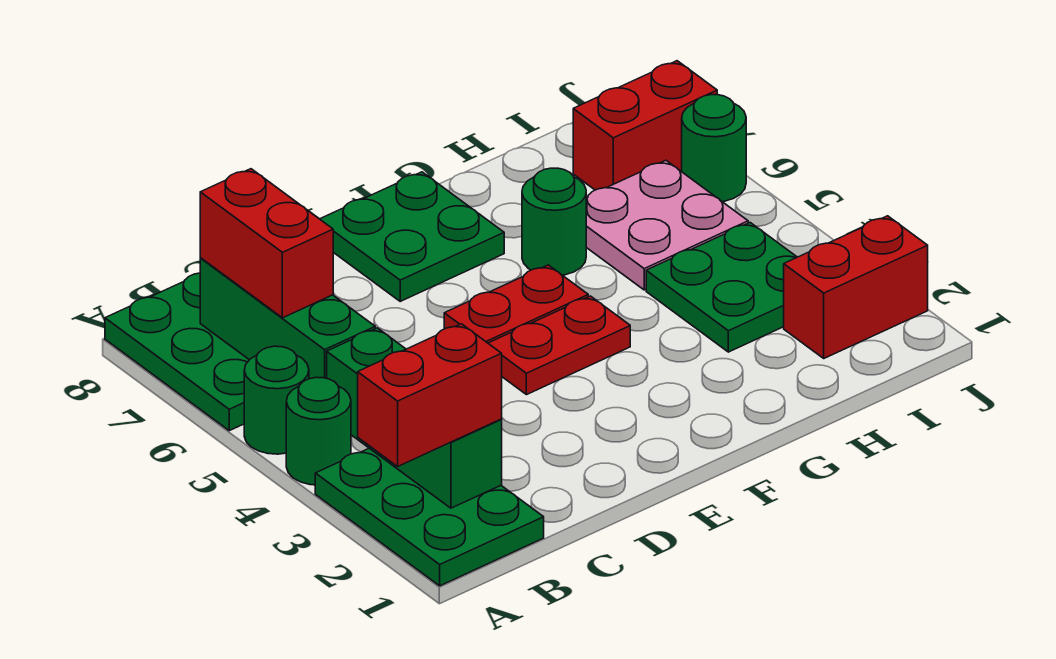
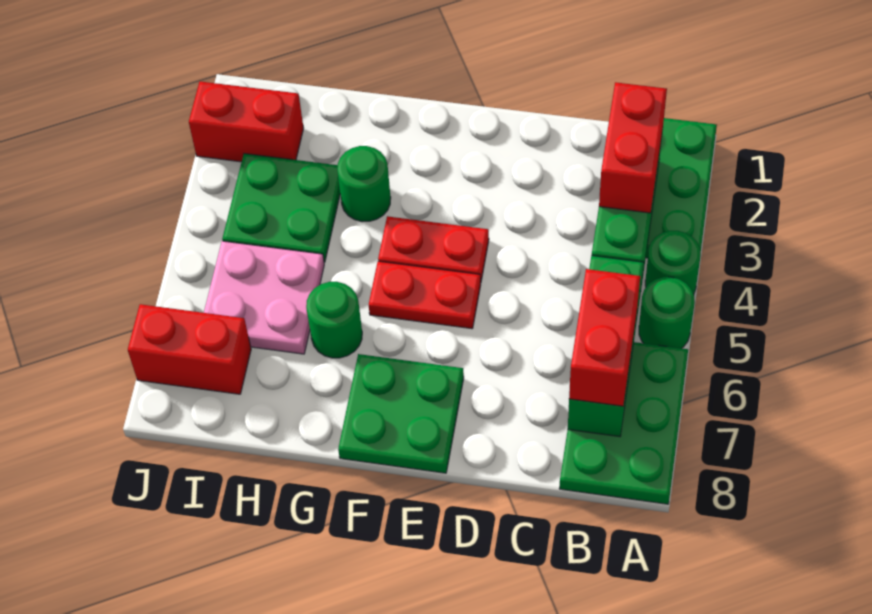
red brick A2:B2 level 3 -> red brick B2:B3 level 3
green round brick J6 level 1 -> green round brick G3 level 1

